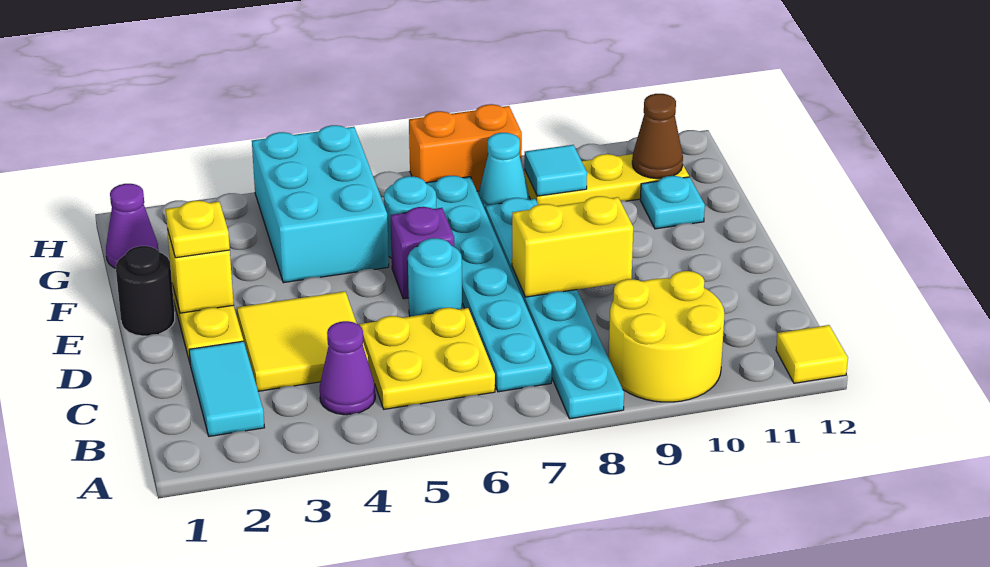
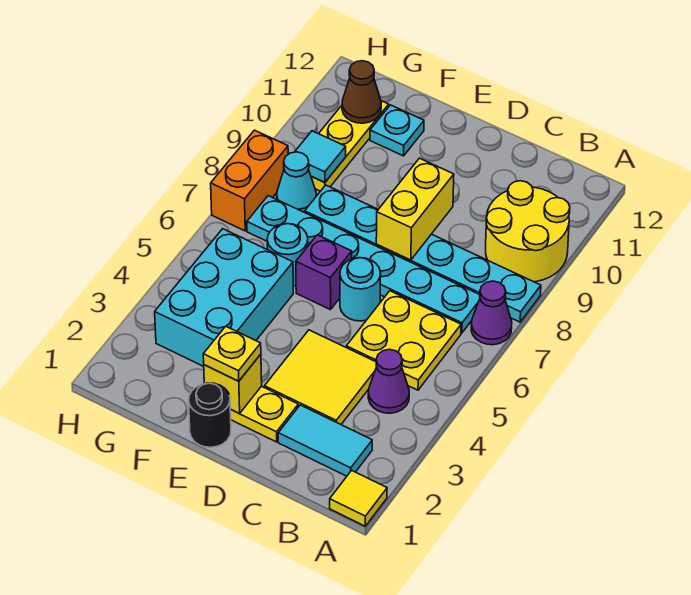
yellow tile A12 level 1 -> yellow tile A1 level 1
cyan brick F4:H5 level 1 -> cyan brick F3:G5 level 1
purple cone G1 level 1 -> purple cone A7 level 1

